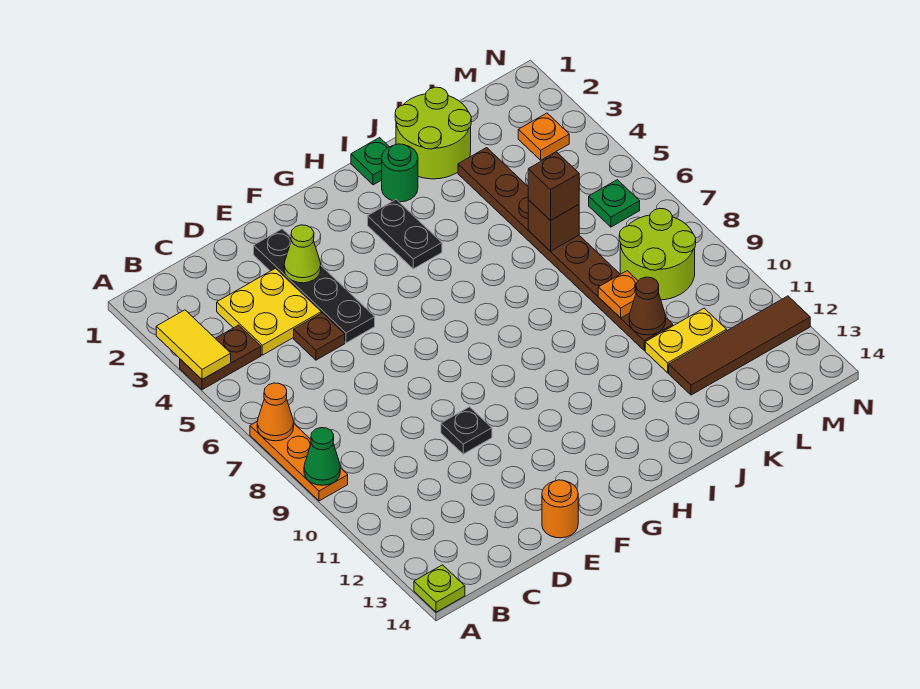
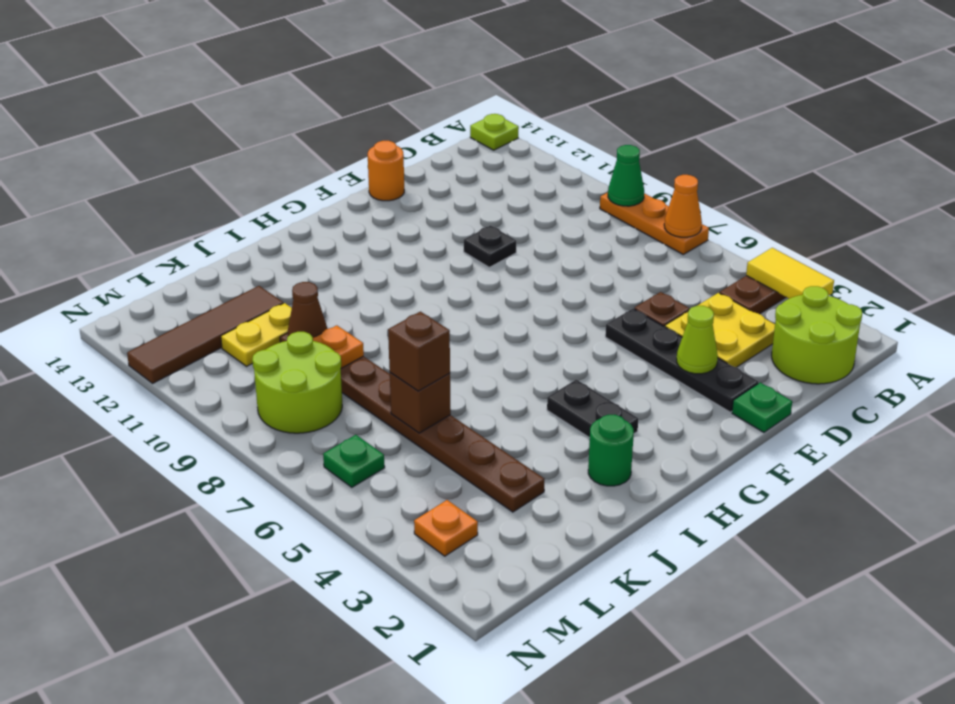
green plate I1 level 1 -> green plate E1 level 1
lime round brick J1:K2 level 1 -> lime round brick B1:C2 level 1

